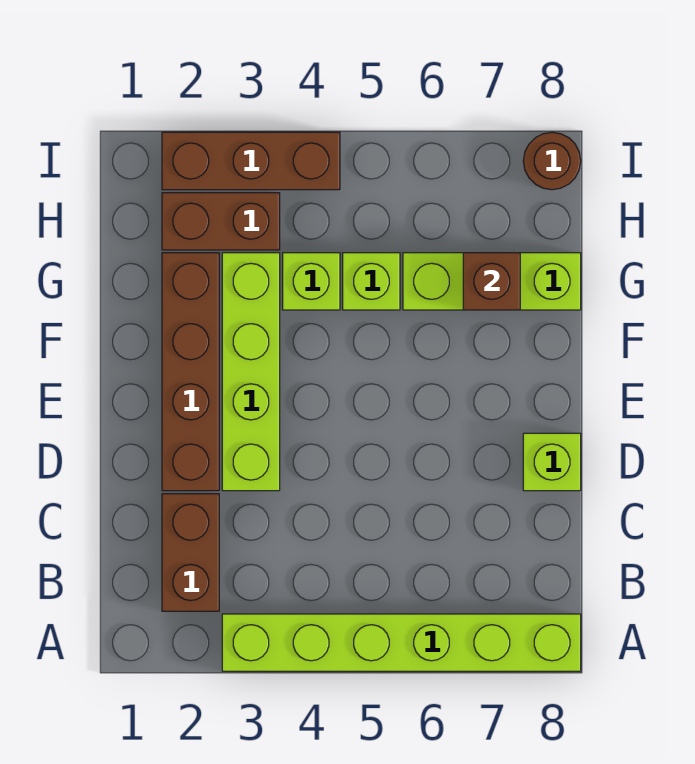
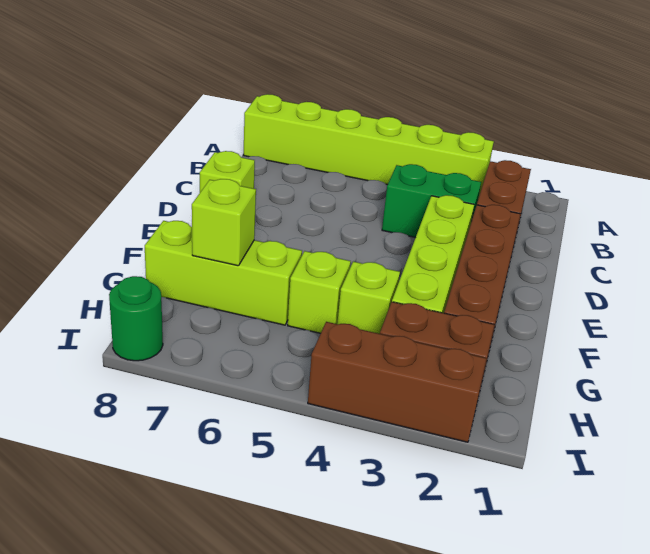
none -> green brick C3:C4 level 1
brown brick G7 level 2 -> lime brick G7 level 2
brown round brick I8 level 1 -> green round brick I8 level 1

